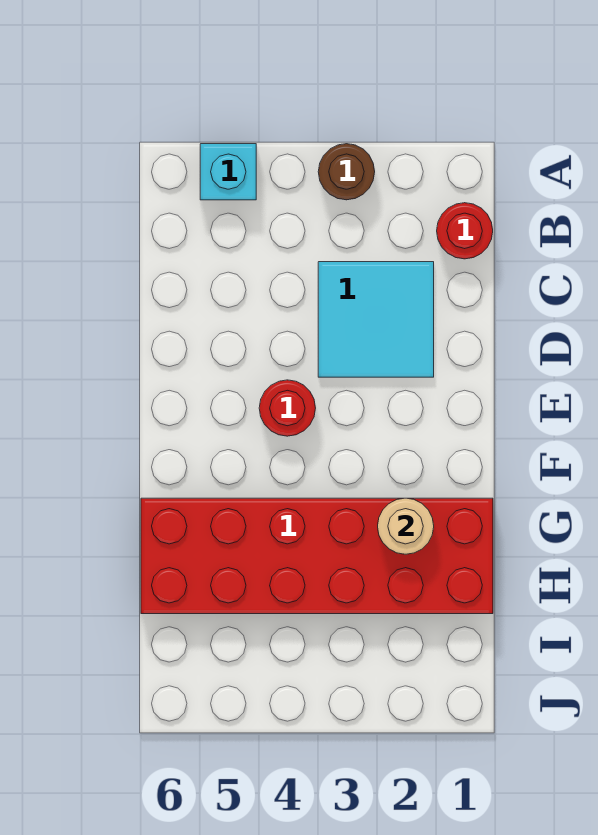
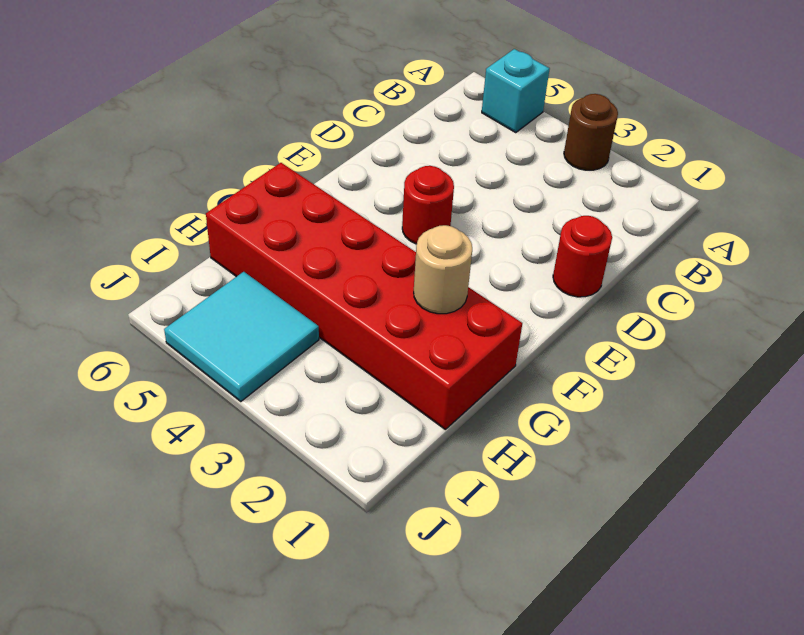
red round brick B1 level 1 -> red round brick D1 level 1
cyan tile C2:D3 level 1 -> cyan tile I4:J5 level 1

